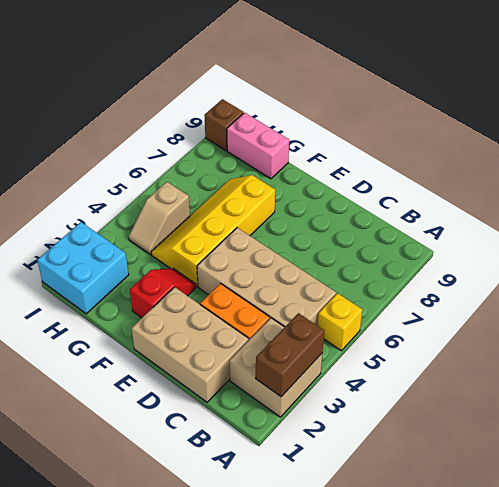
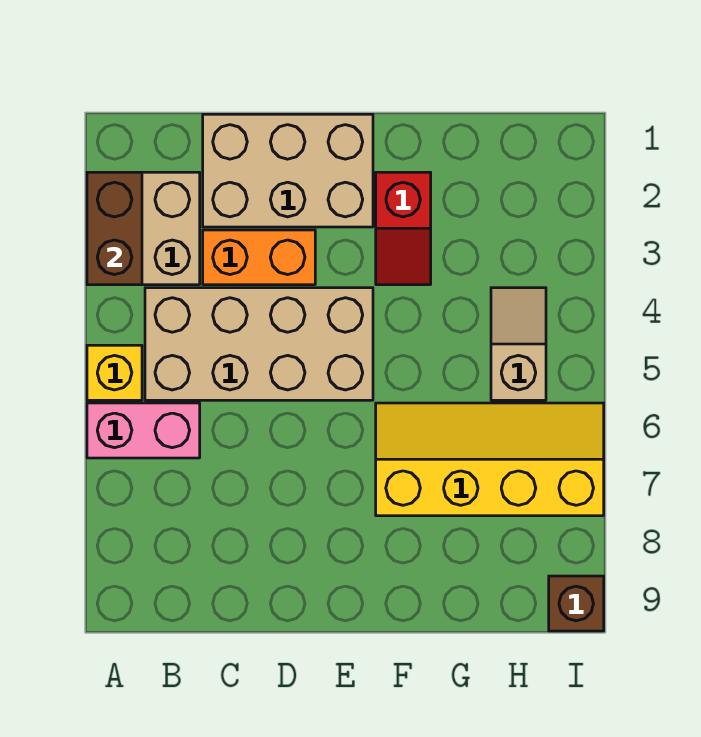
yellow slope F4:G7 level 1 top F -> yellow slope F6:I7 level 1 top 7
pink brick G9:H9 level 1 -> pink brick A6:B6 level 1
cyan brick H1:I2 level 1 -> none

